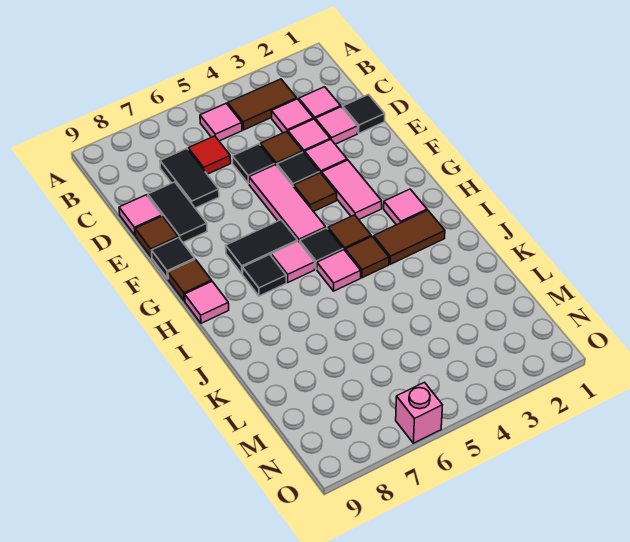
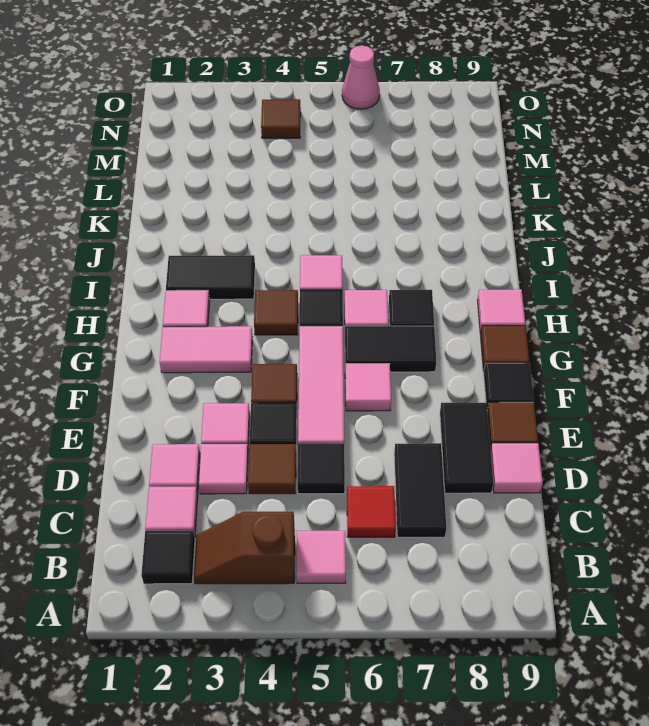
brown tile B3:B4 level 1 -> brown slope B3:B4 level 1 top 4
pink tile C3 level 1 -> pink tile F6 level 1
black tile D1 level 1 -> black tile B2 level 1
pink tile F3:G3 level 1 -> pink tile G2:G3 level 1
brown tile I2:I3 level 1 -> black tile I2:I3 level 1
brown tile I4 level 1 -> brown tile N4 level 1
pink brick O6 level 1 -> pink cone O6 level 1

